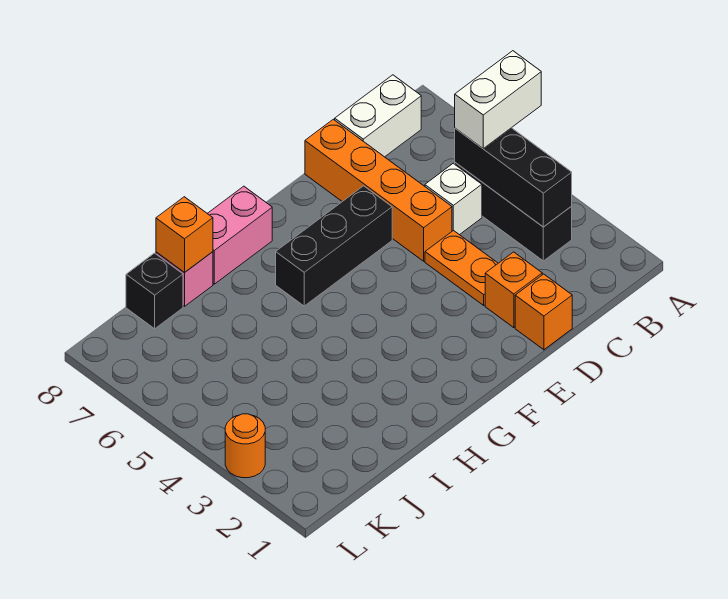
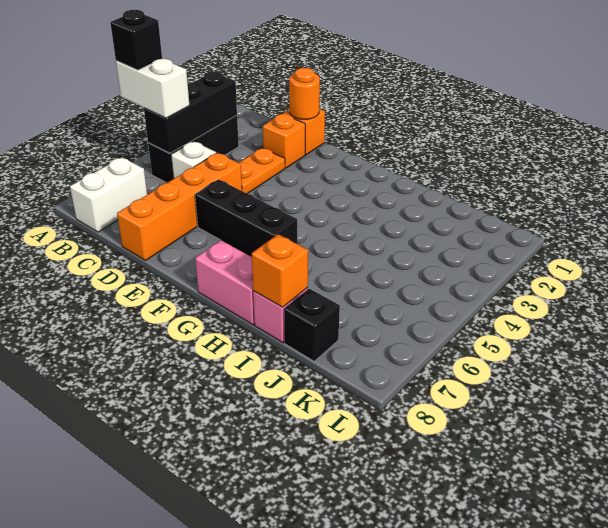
none -> black brick A5 level 4
white brick B8:C8 level 1 -> white brick B7:B8 level 1
orange round brick L3 level 1 -> orange round brick D1 level 2

